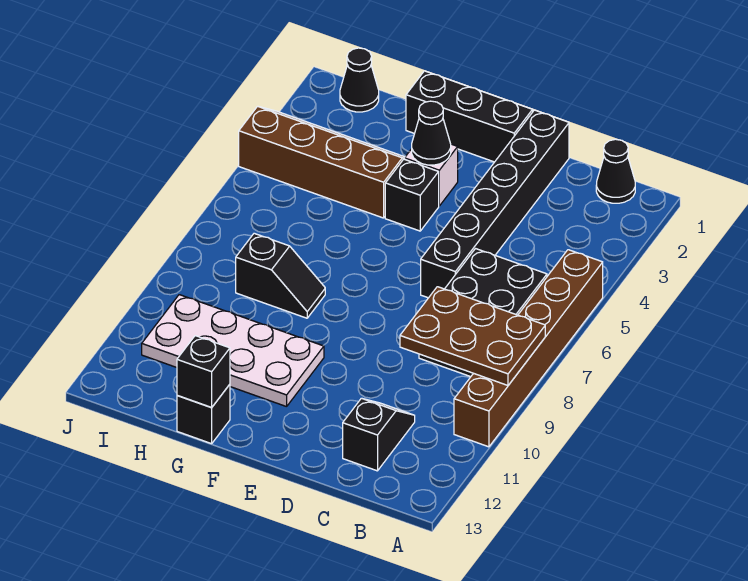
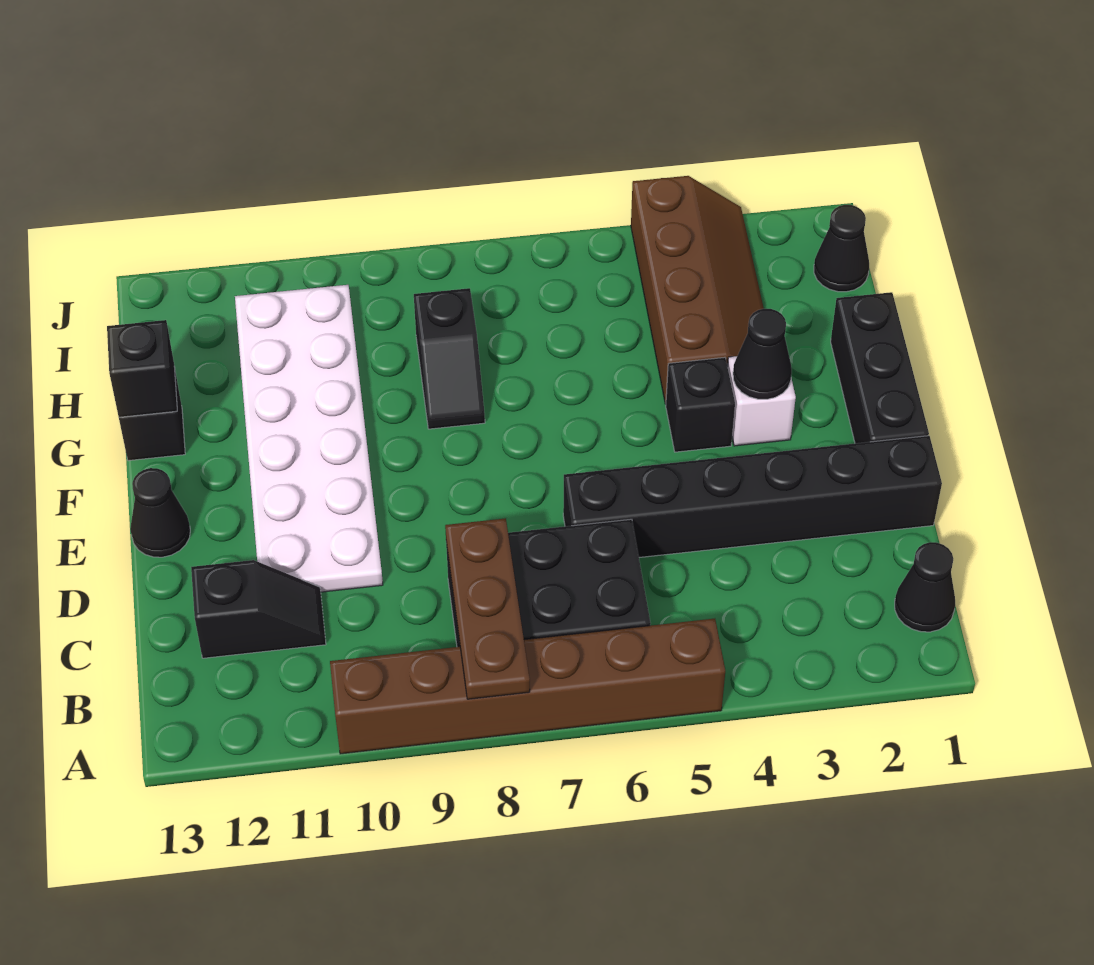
brown plate A8:C9 level 2 -> brown plate A8:C8 level 2
none -> black cone E13 level 1
white plate F10:I11 level 1 -> white plate D10:I11 level 1

